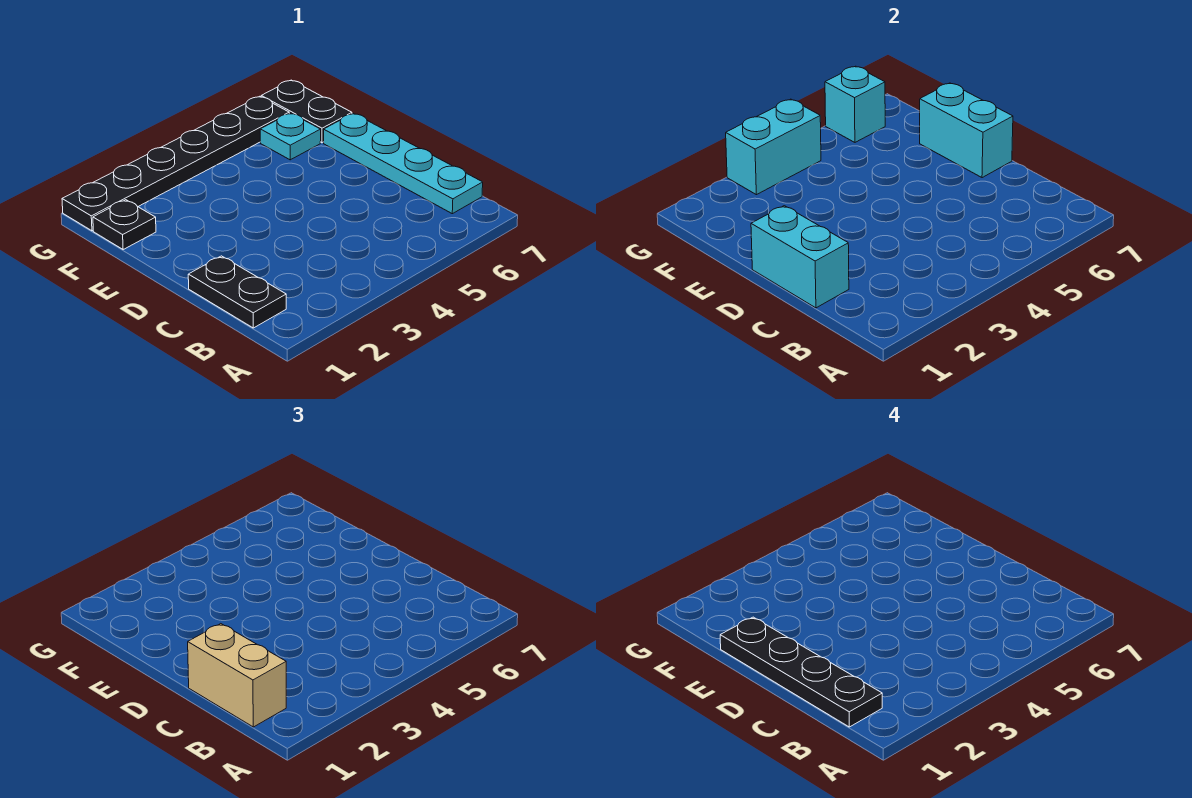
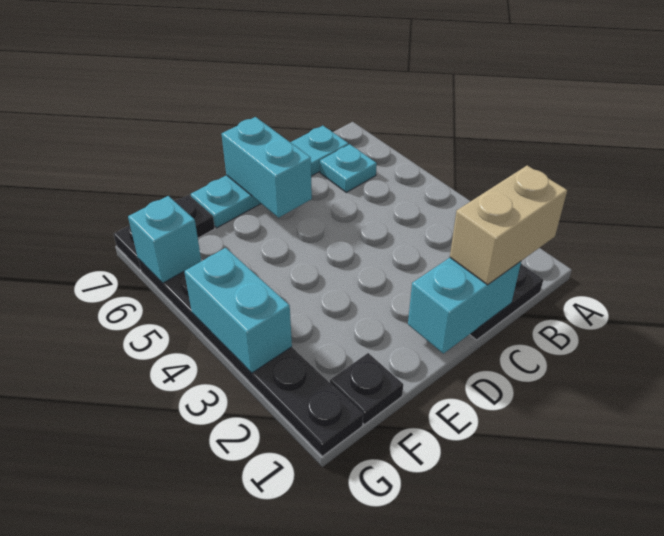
black plate B1:E1 level 4 -> none
cyan brick D7:E7 level 2 -> cyan brick D6:D7 level 2
cyan plate F6 level 1 -> cyan plate B6 level 1

